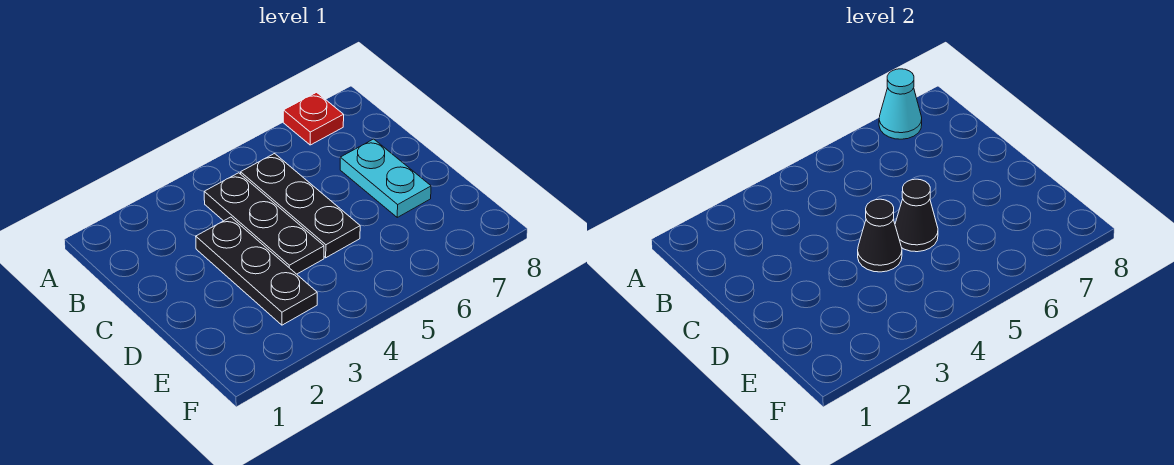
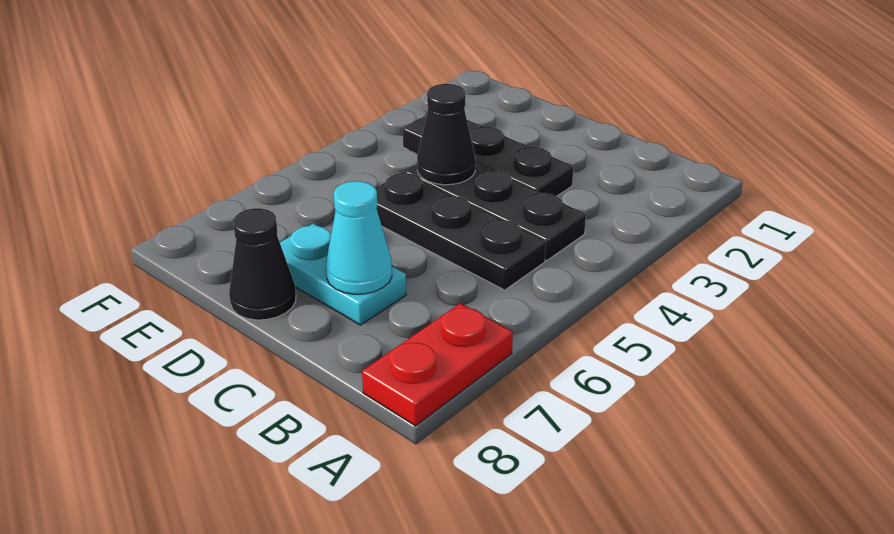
red plate A7 level 1 -> red plate A7:A8 level 1
cyan cone A7 level 2 -> cyan cone C7 level 2
black cone D5 level 2 -> black cone D8 level 1

